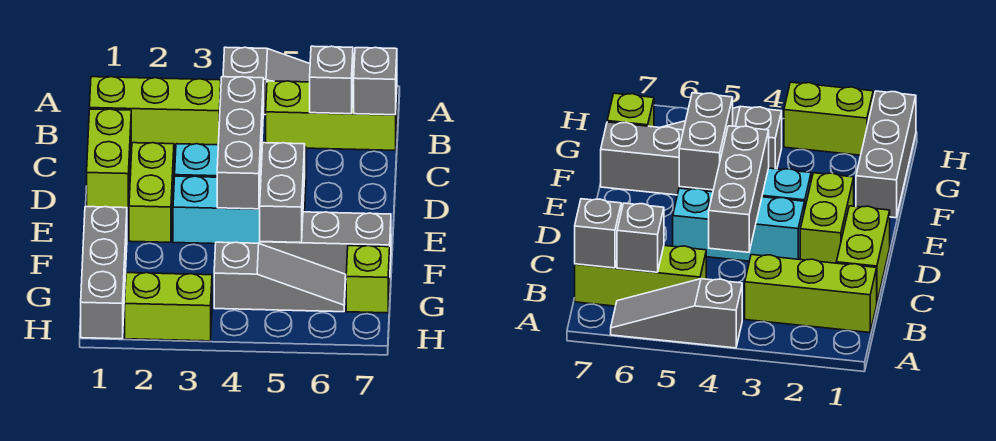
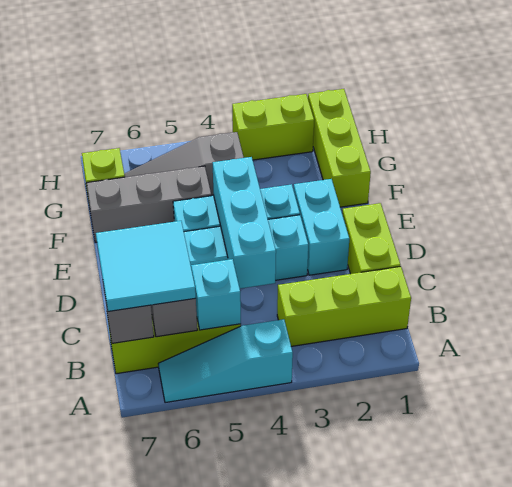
grey slope A4:A6 level 1 top 4 -> cyan slope A4:A6 level 1 top 4
none -> cyan brick B5 level 2
none -> cyan tile B6:C7 level 3
grey brick C4:E4 level 2 -> cyan brick C4:E4 level 2
lime brick D2:E2 level 1 -> cyan brick D2:E2 level 1
grey brick E5:F5 level 2 -> none
grey brick F1:H1 level 1 -> lime brick F1:H1 level 1

